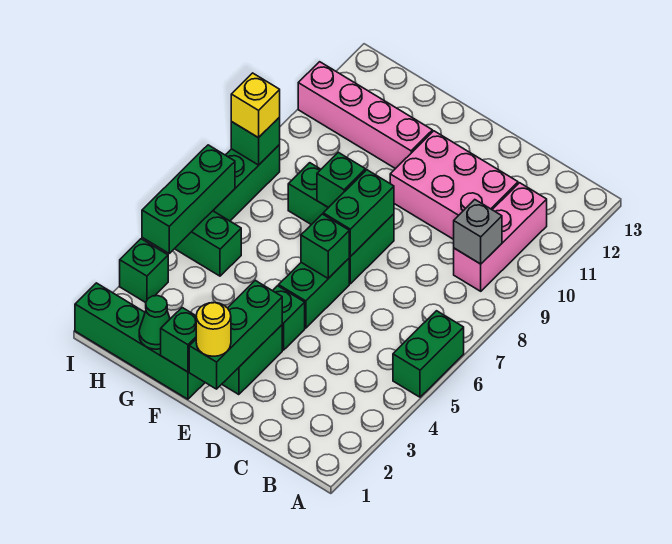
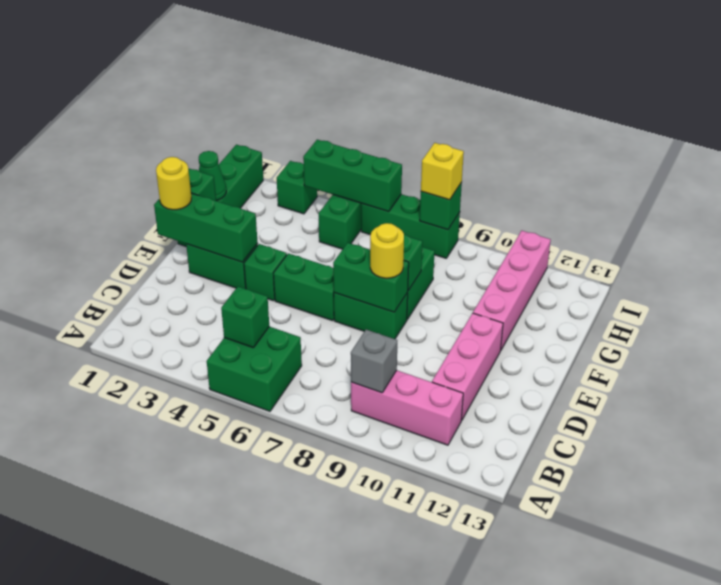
green brick A5:A6 level 1 -> green brick A5:B6 level 1
pink brick C10:E11 level 1 -> pink brick C11:E11 level 1
green brick E6 level 2 -> green brick B5 level 2
none -> yellow round brick E8 level 3

